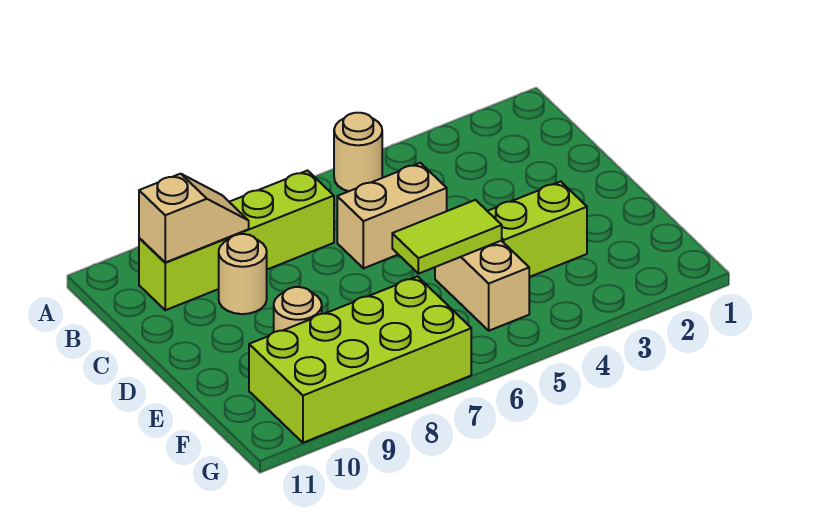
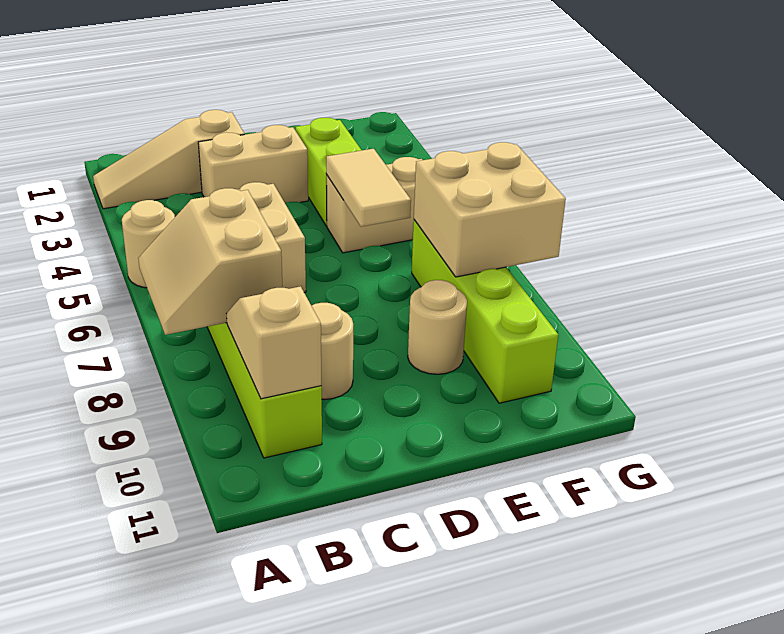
none -> tan slope A2:C2 level 1 top C
none -> tan slope A7:B8 level 2 top B
none -> tan brick C3:D3 level 1
lime tile E5:E6 level 2 -> tan tile E5:E6 level 2
lime brick F7:G10 level 1 -> lime brick F7:F10 level 1
none -> tan brick F7:G8 level 2

